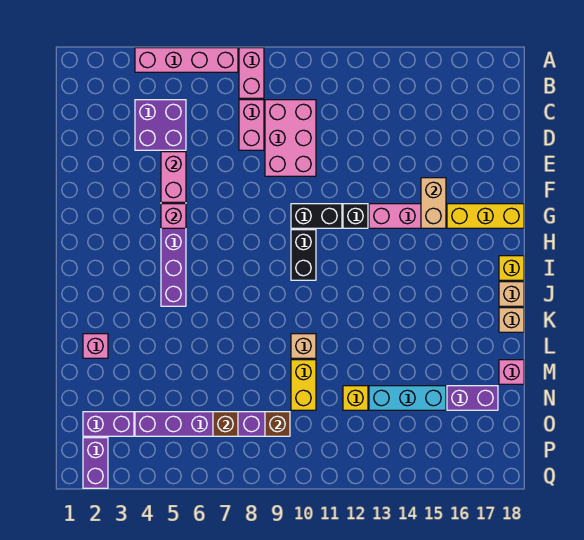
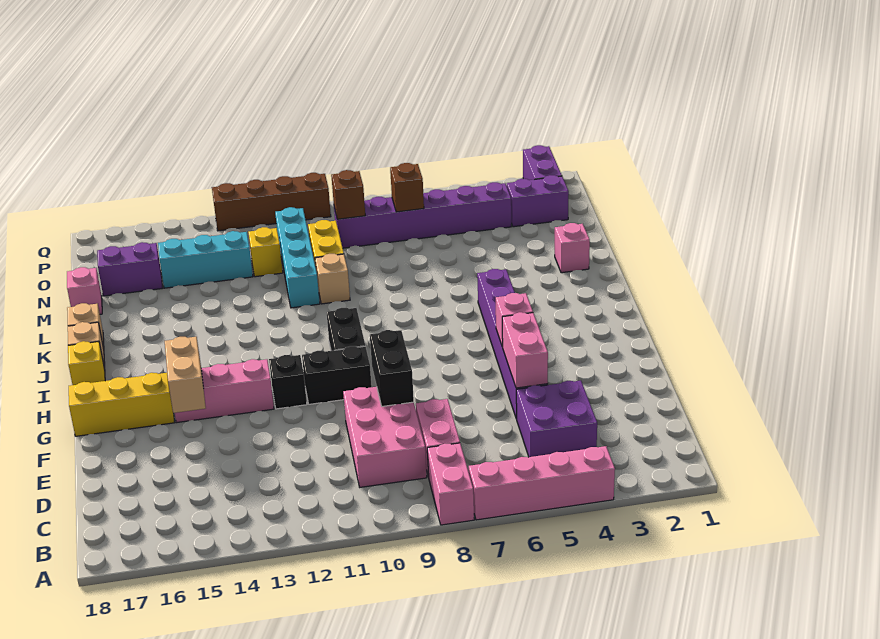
none -> black brick E9:F9 level 2
none -> cyan brick L11:O11 level 1
none -> brown brick Q10:Q13 level 1

